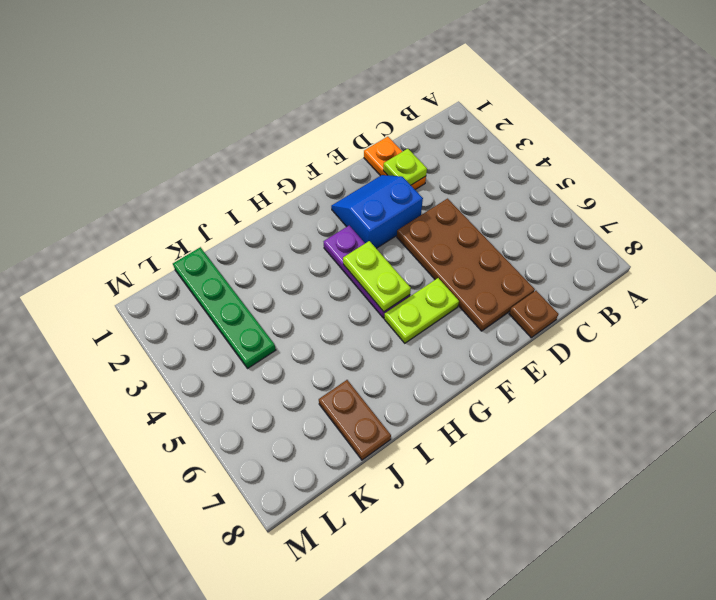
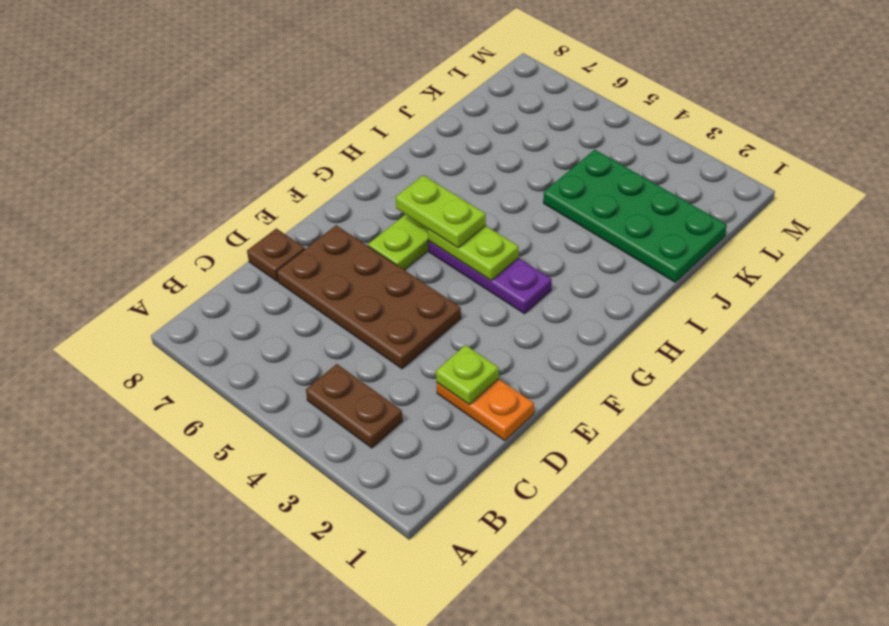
blue slope E2:F3 level 1 top 3 -> none
none -> lime plate G5:G6 level 3
brown plate J7:J8 level 1 -> brown plate B3:B4 level 1
green plate K1:K4 level 1 -> green plate J1:K4 level 1

